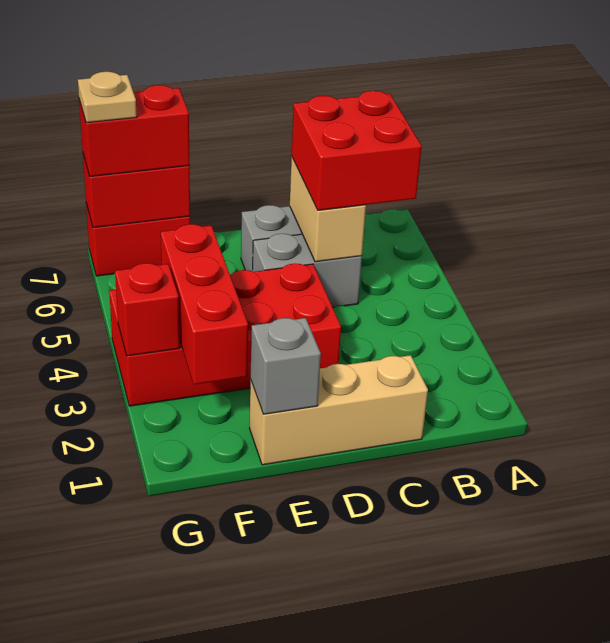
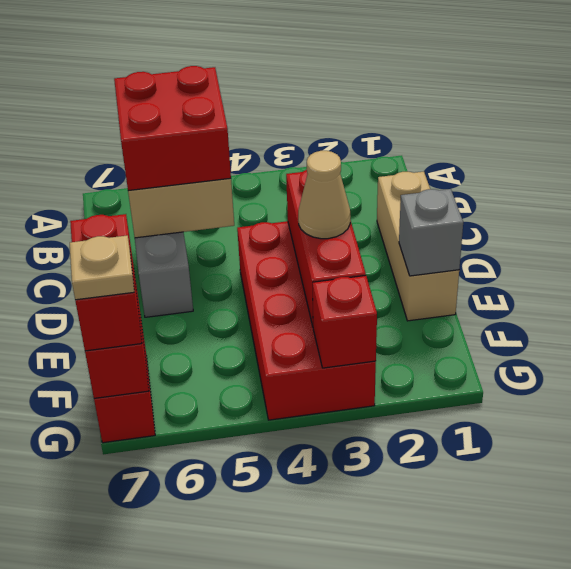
grey brick C5:D5 level 1 -> none
none -> tan cone E3 level 3
red brick F2:F4 level 2 -> red brick D3:F3 level 2

